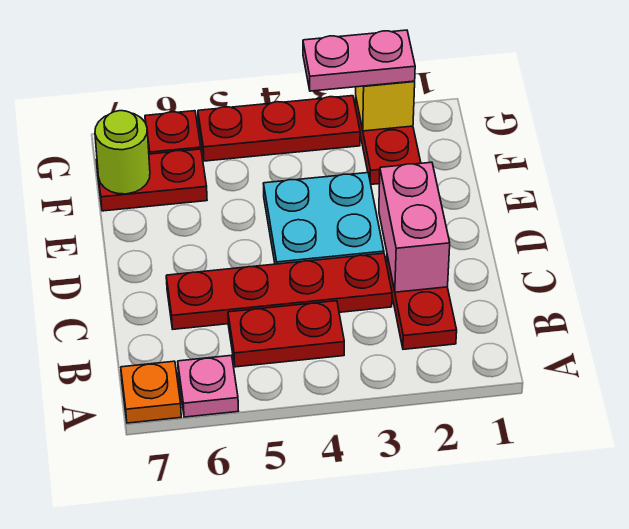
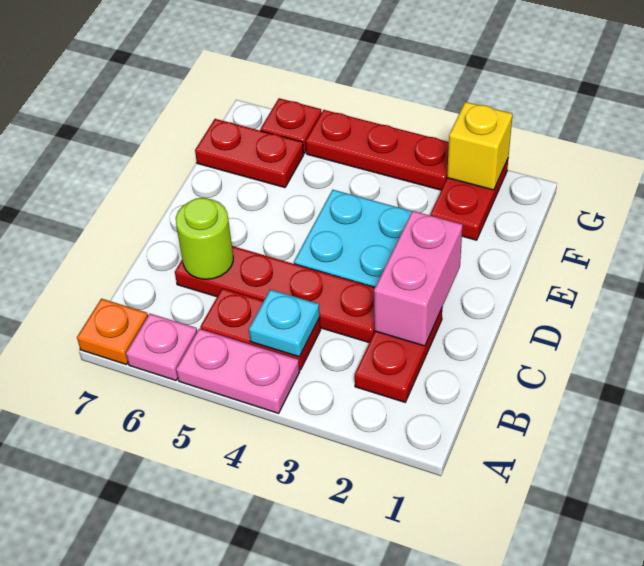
none -> cyan plate B4 level 2
lime round brick F7 level 2 -> lime round brick C6 level 2
pink plate G2:G3 level 3 -> pink plate A4:A5 level 1

